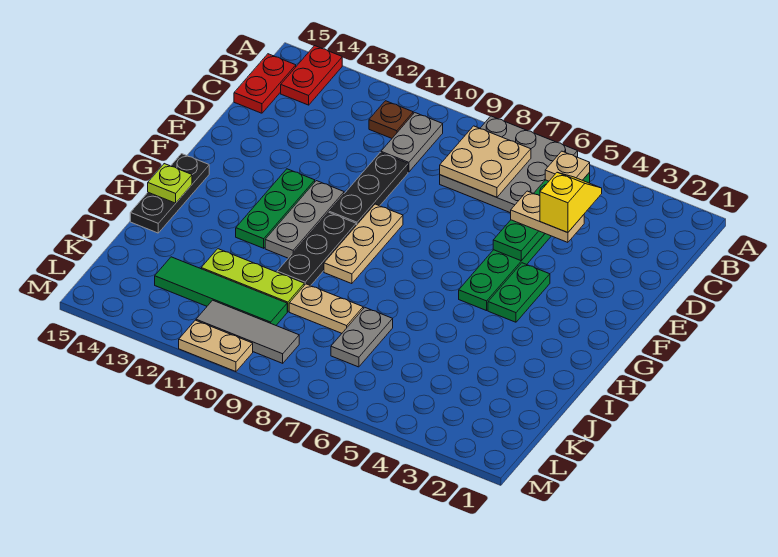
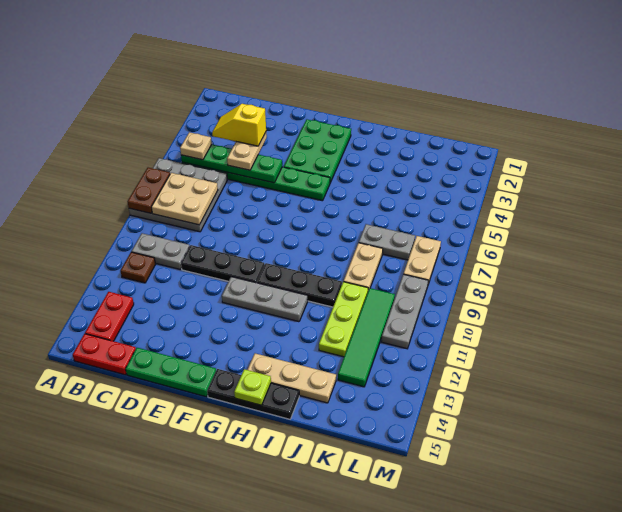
none -> brown plate A7:A8 level 2
red plate A14:B14 level 1 -> red plate B13:B14 level 1
green plate F4:G4 level 1 -> green plate F2:G4 level 1
tan plate F9:H9 level 1 -> tan plate H14:J14 level 1
green plate F12:H12 level 1 -> green plate D15:F15 level 1
grey tile L9:L11 level 1 -> grey plate L9:L11 level 1
tan plate M10:M11 level 1 -> tan plate L7:L8 level 1

